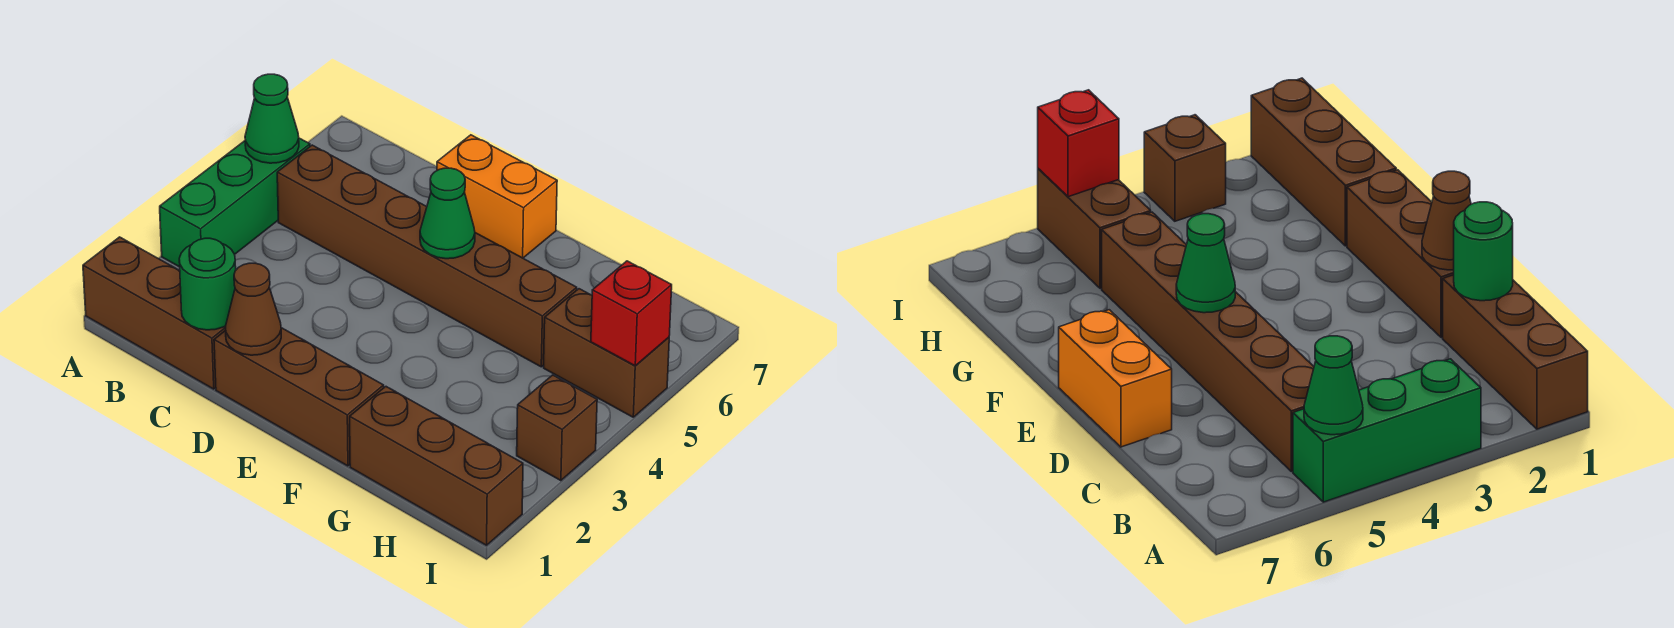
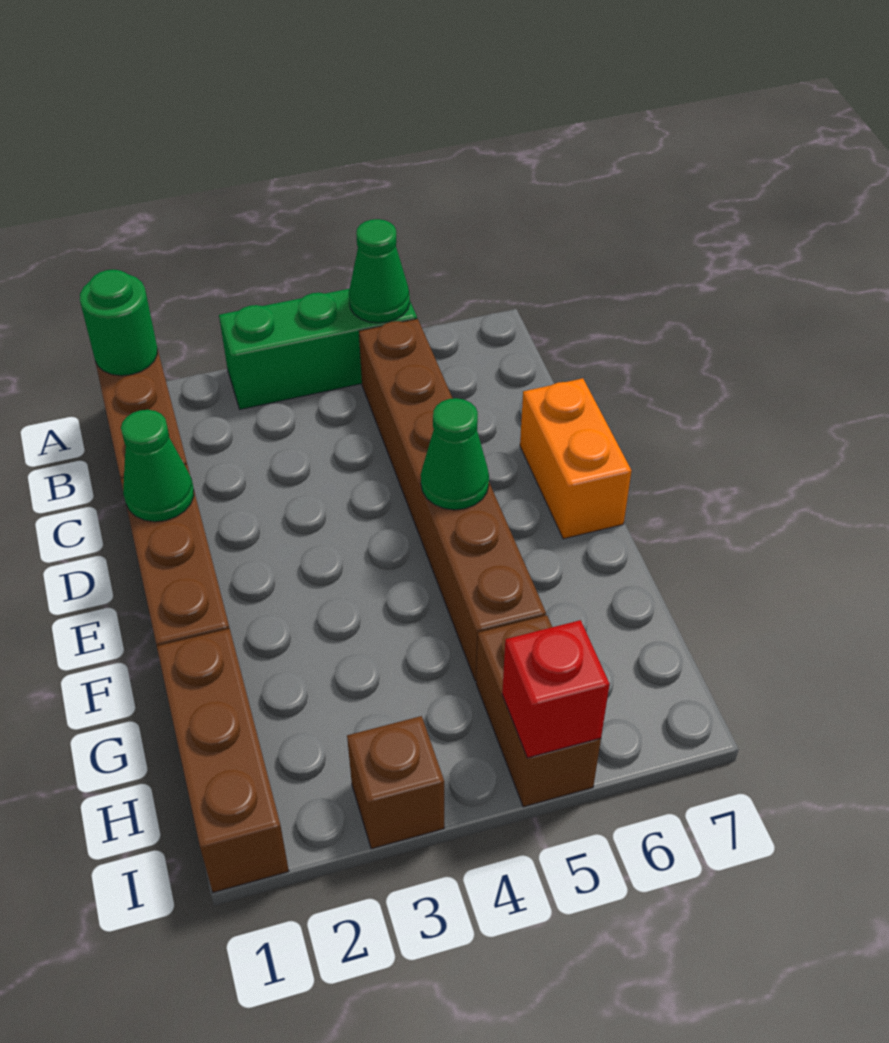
green round brick C1 level 2 -> green round brick A1 level 2
brown cone D1 level 2 -> green cone D1 level 2

